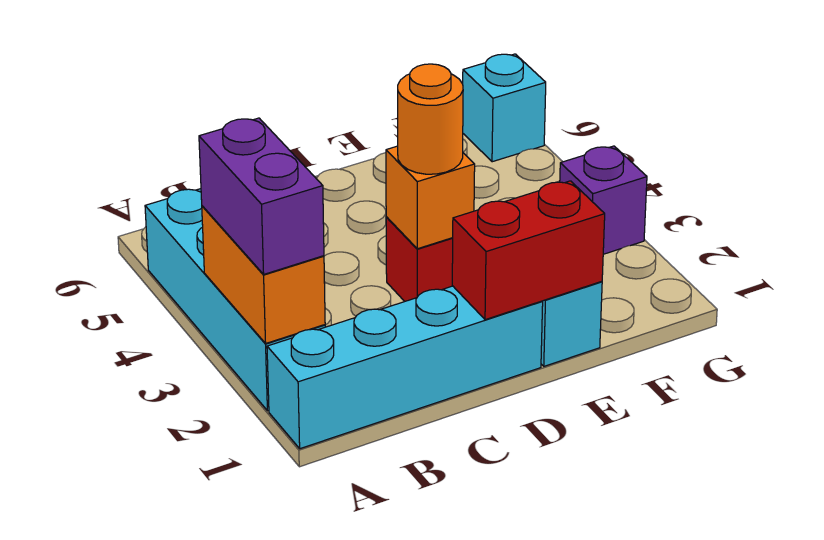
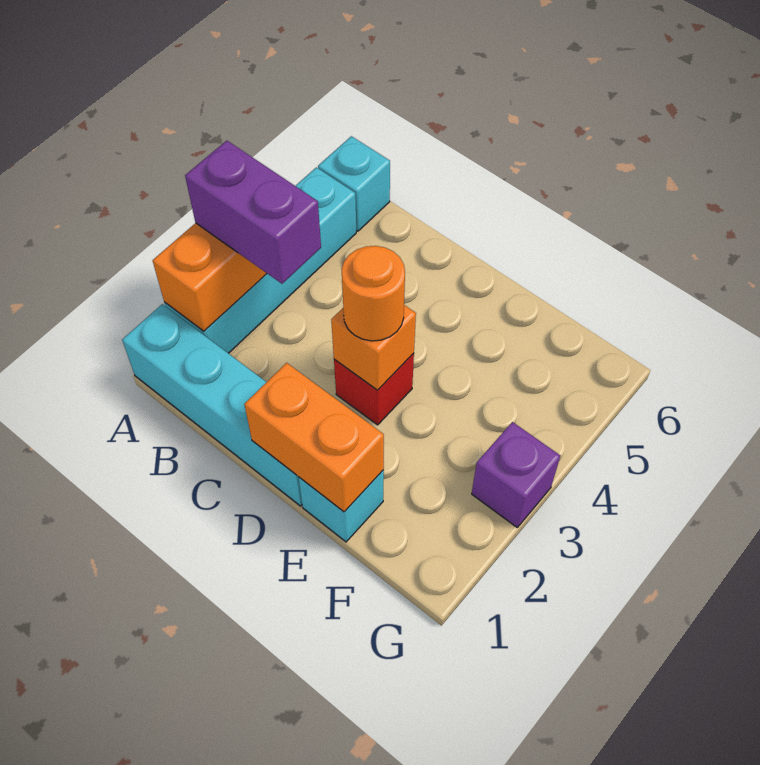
purple brick A2:A3 level 3 -> purple brick A3:B3 level 3
red brick D1:E1 level 2 -> orange brick D1:E1 level 2
cyan brick G6 level 1 -> cyan brick A6 level 1

